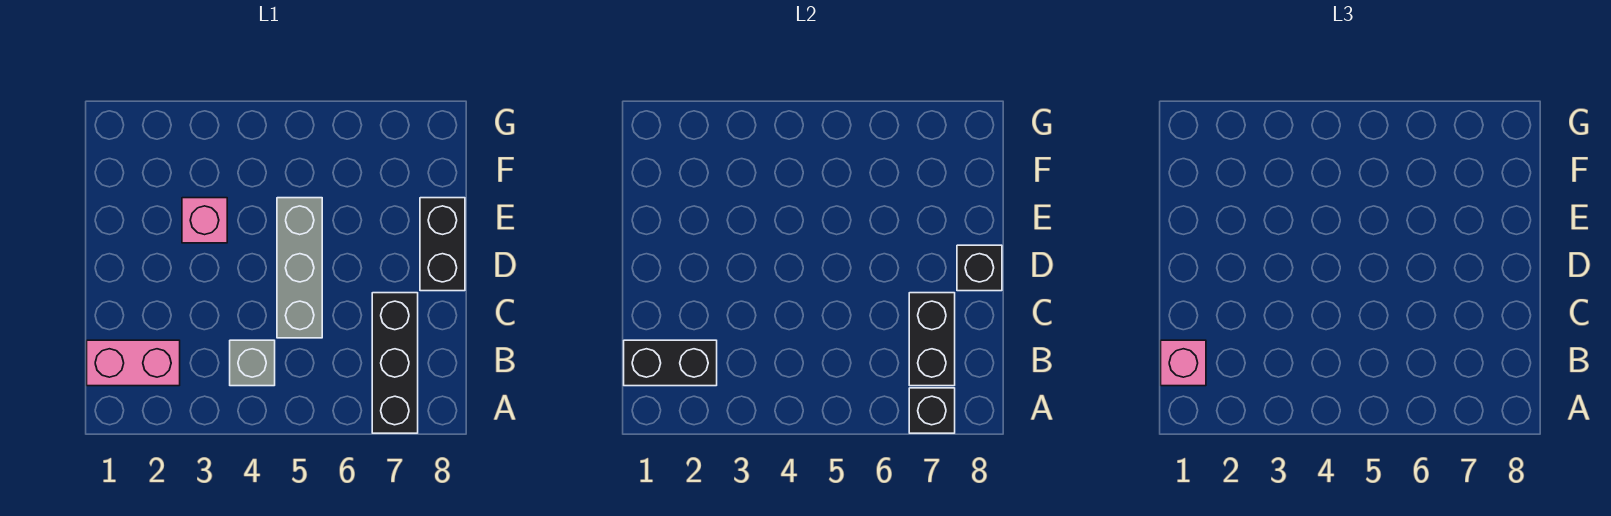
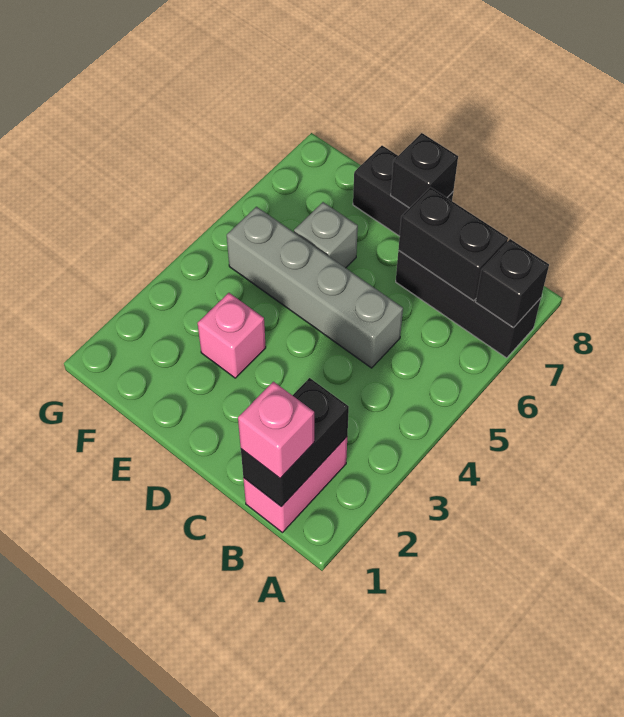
grey brick B4 level 1 -> grey brick E6 level 1
grey brick C5:E5 level 1 -> grey brick C5:F5 level 1

